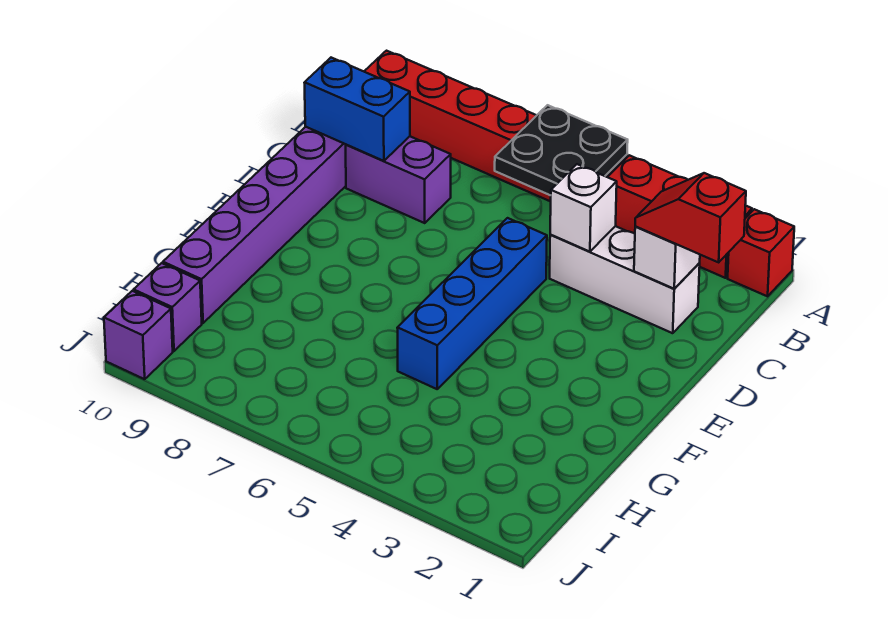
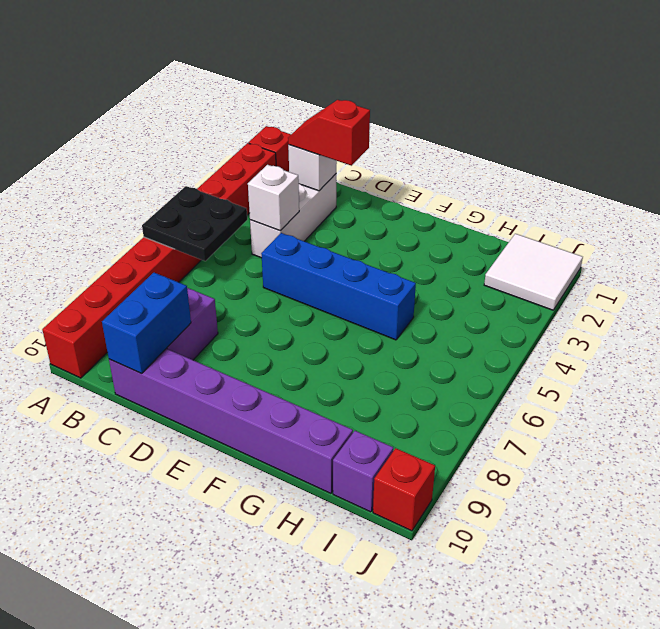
red slope C1:C2 level 3 top 1 -> red slope C2:D2 level 3 top D
none -> white tile I1:J2 level 1
purple brick J10 level 1 -> red brick J10 level 1

